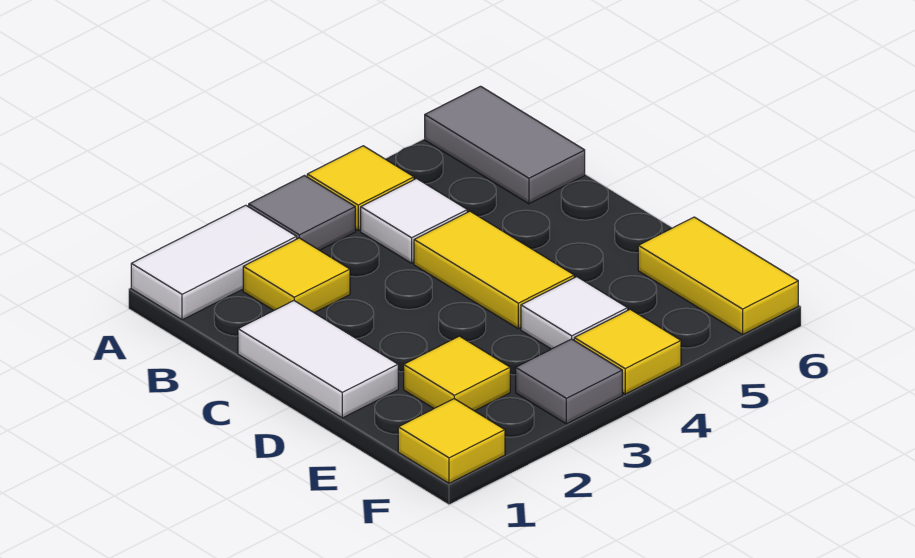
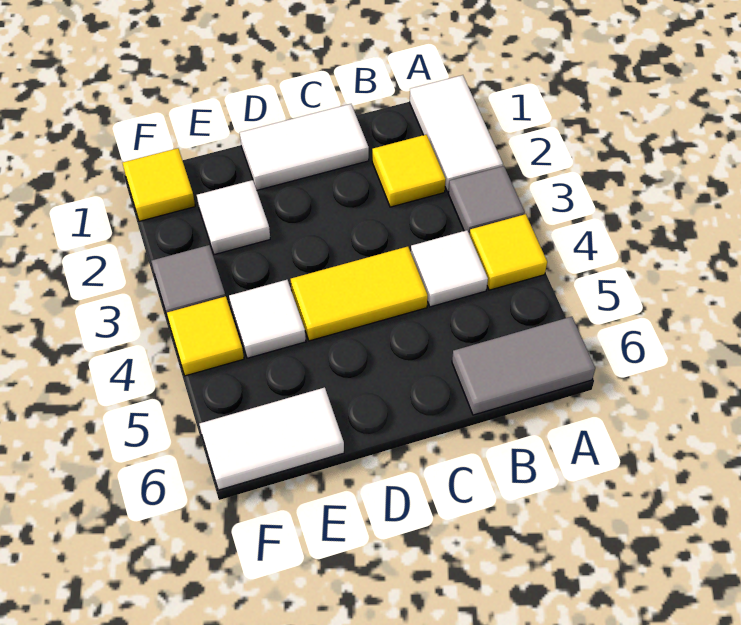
yellow tile E2 level 1 -> white tile E2 level 1
yellow tile E6:F6 level 1 -> white tile E6:F6 level 1

